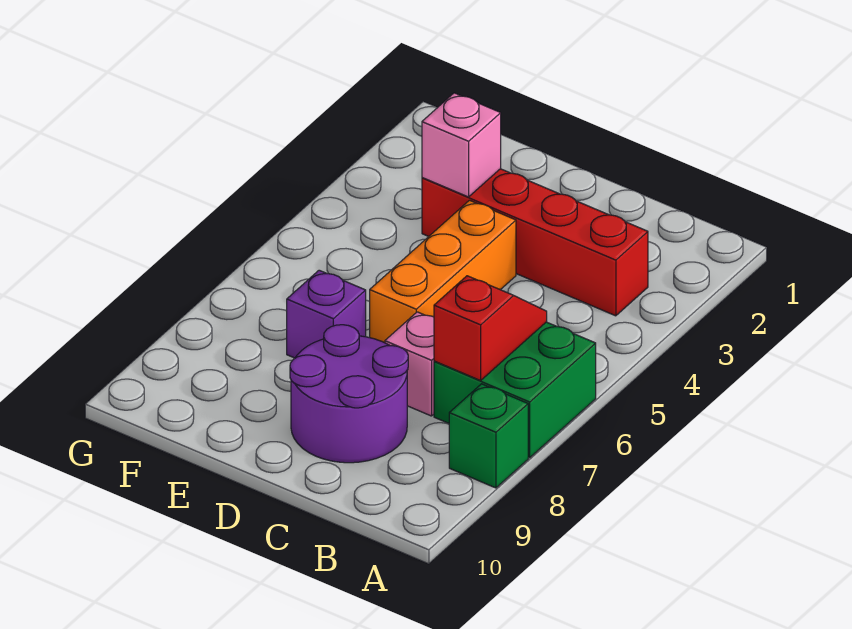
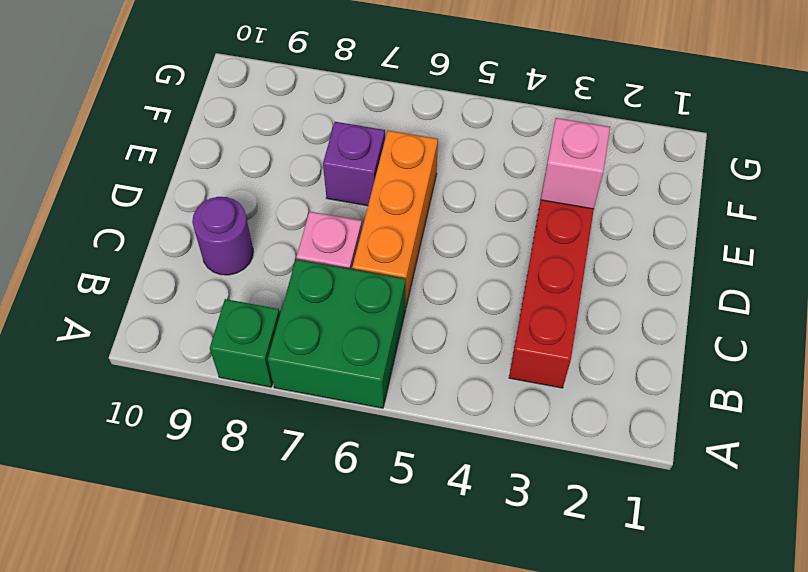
red slope B6:B7 level 2 top 7 -> none
purple round brick C8:D9 level 1 -> purple round brick C9 level 1
orange brick D4:D6 level 1 -> orange brick C6:E6 level 1

